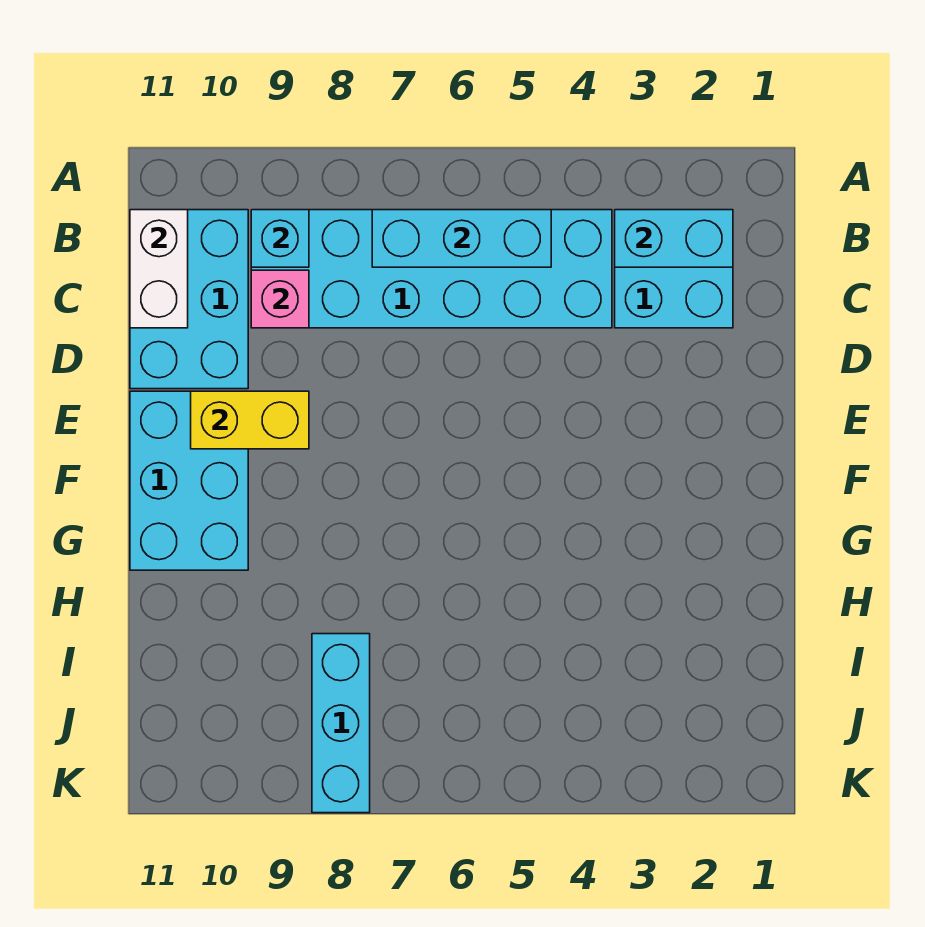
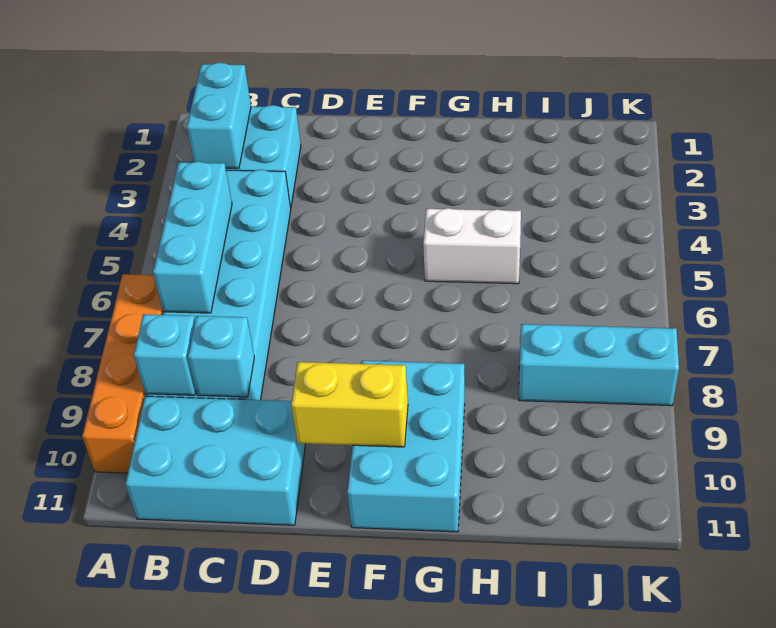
none -> orange brick A7:A10 level 1
white brick B11:C11 level 2 -> white brick G5:H5 level 1
pink brick C9 level 2 -> cyan brick C9 level 2
yellow brick E9:E10 level 2 -> yellow brick E10:F10 level 2
cyan brick E10:G11 level 1 -> cyan brick F9:G11 level 1

